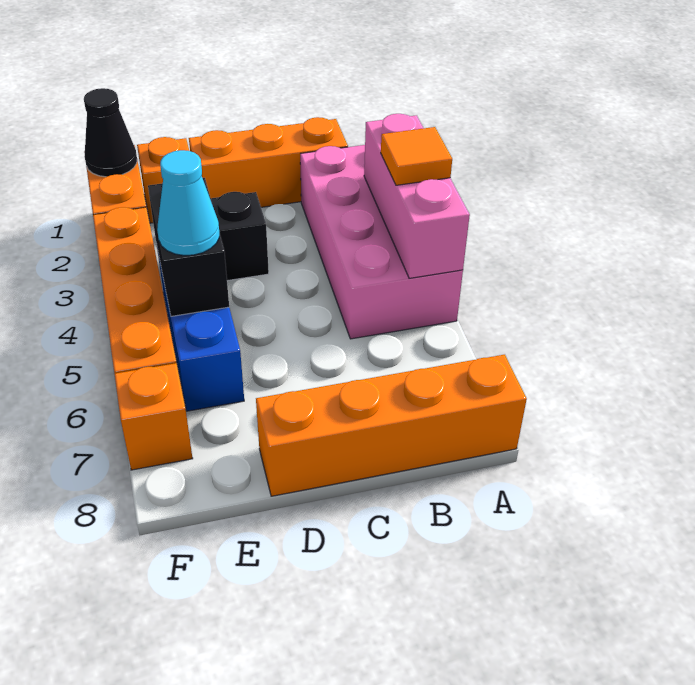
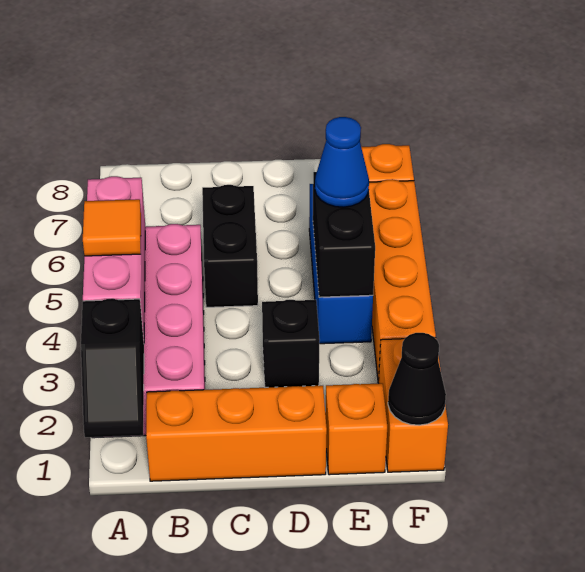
none -> black slope A1:A2 level 2 top 2
orange brick A8:D8 level 1 -> none
none -> black brick C5:C6 level 1
cyan cone E5 level 3 -> blue cone E5 level 3

